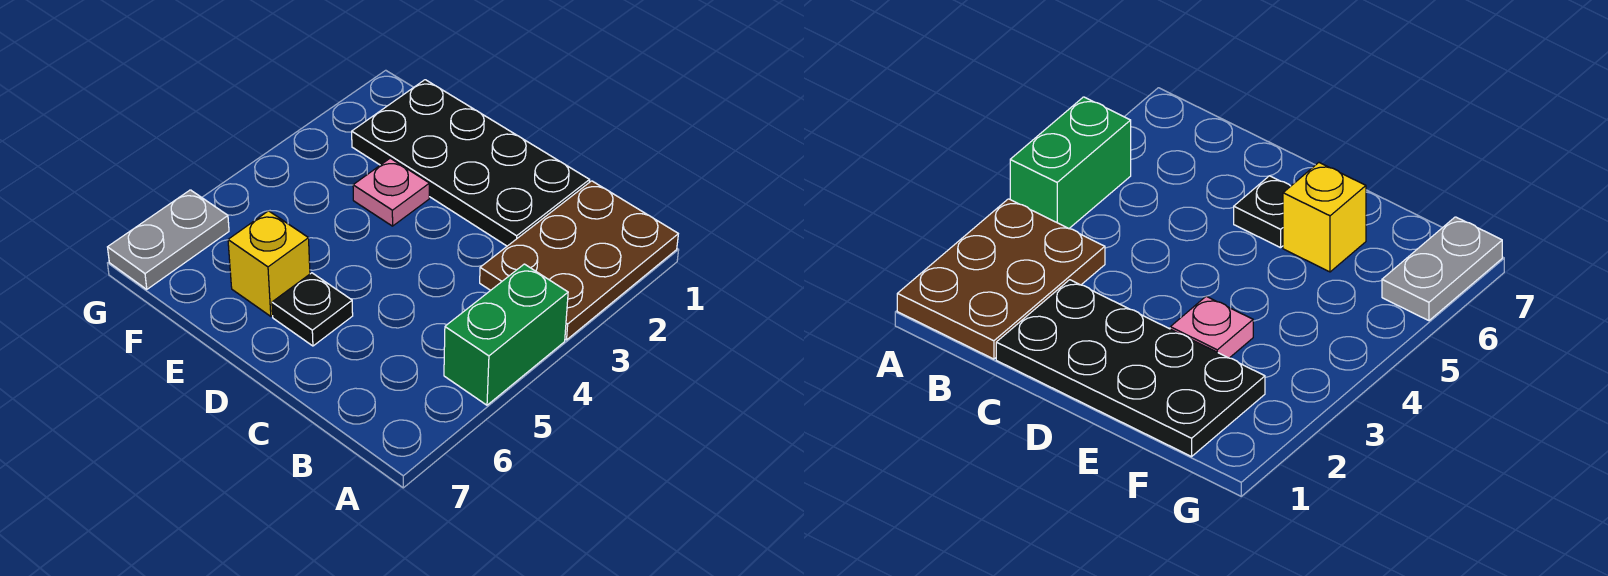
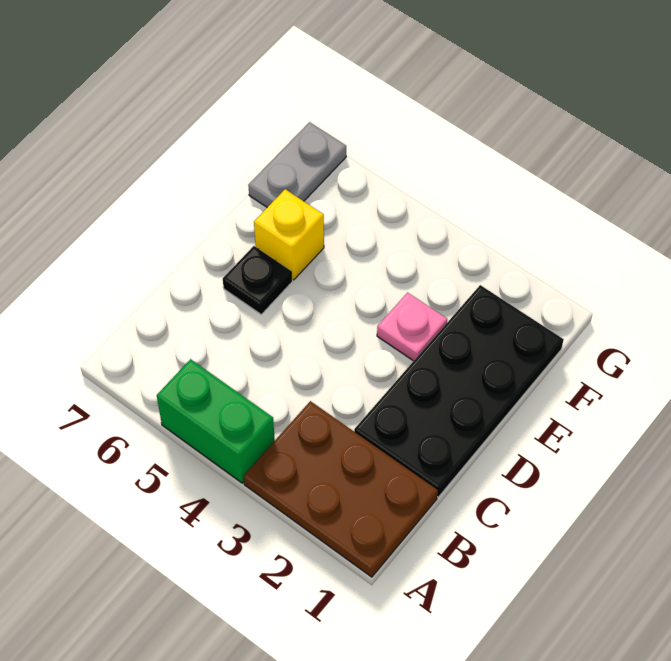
grey plate G6:G7 level 1 -> grey plate F7:G7 level 1

